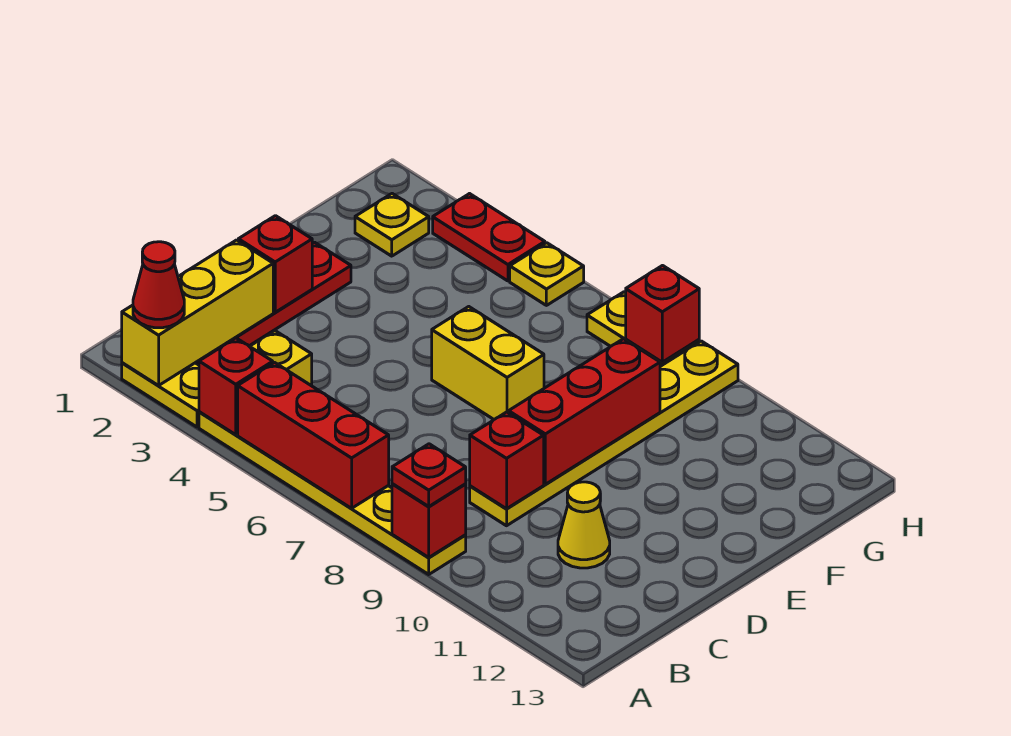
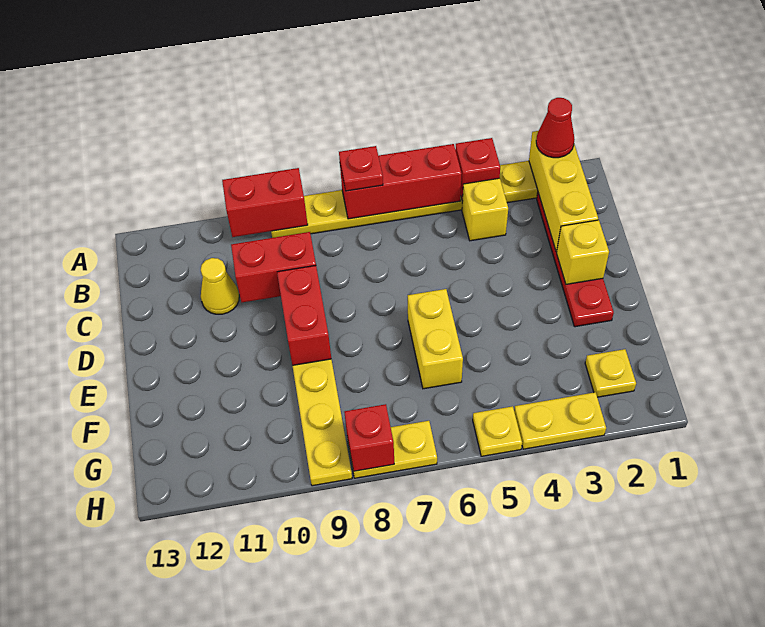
red brick A9 level 2 -> red brick A9:A10 level 2
red plate A9 level 3 -> red plate A7 level 3
red brick C9 level 2 -> red brick C9:C10 level 2
red brick D2 level 2 -> yellow brick D2 level 2
red brick D9:F9 level 2 -> red brick D9:E9 level 2
yellow brick E6:E7 level 1 -> yellow brick E6:F6 level 1
red plate H3:H4 level 1 -> yellow plate H3:H4 level 1

